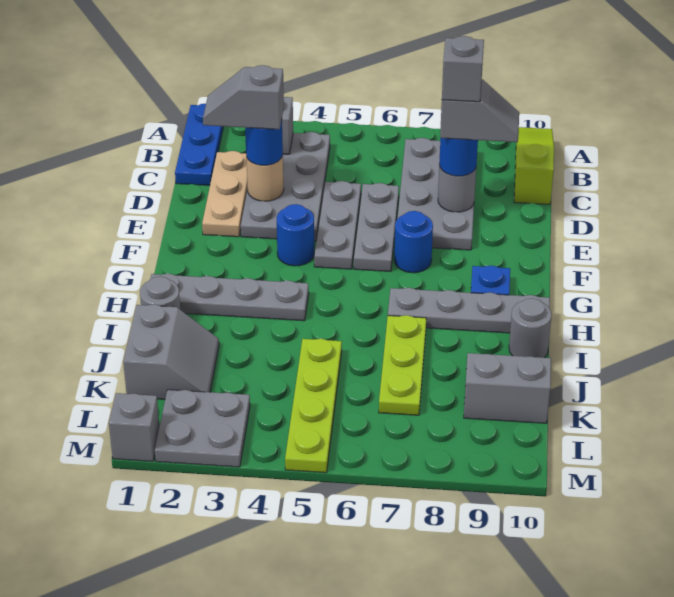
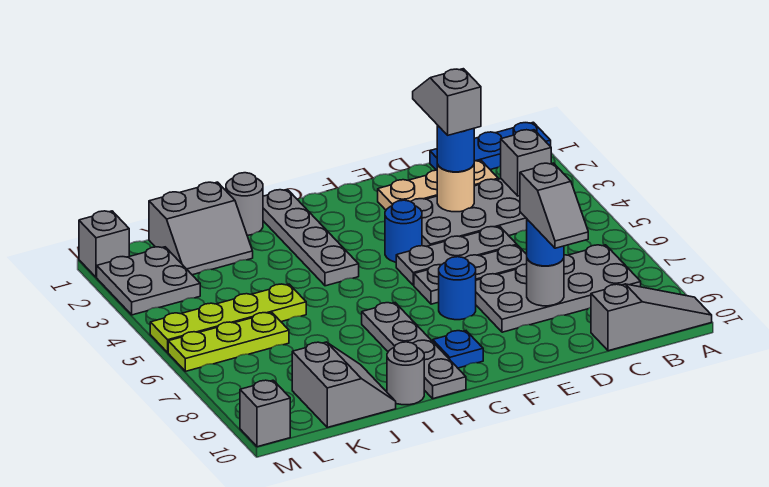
lime slope A10:C10 level 1 top C -> grey slope A10:C10 level 1 top C
grey brick D8 level 5 -> grey brick M10 level 1
lime plate I7:K7 level 1 -> lime plate K6:M6 level 1

